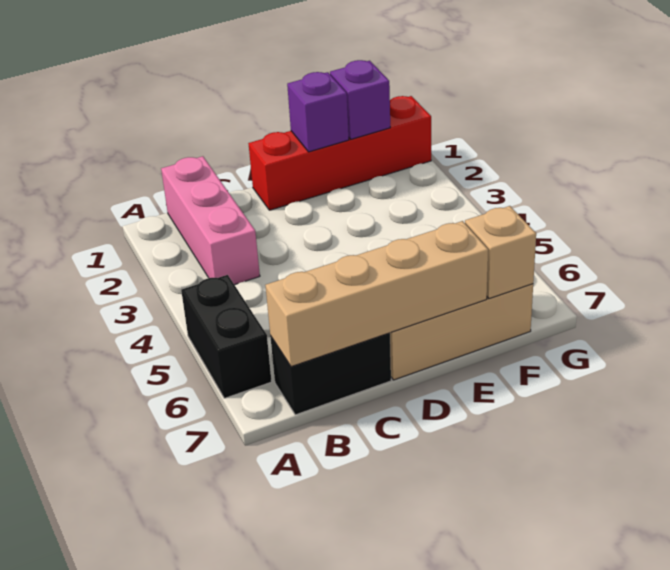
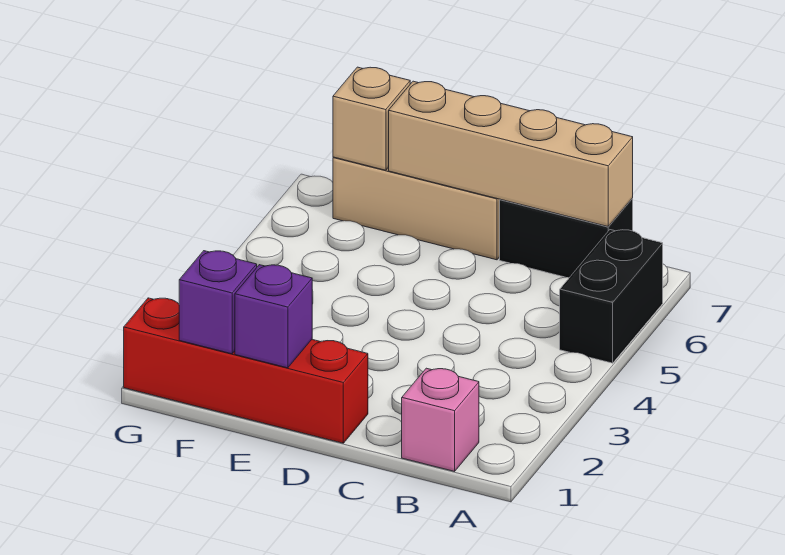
pink brick B1:B3 level 1 -> pink brick B1 level 1

